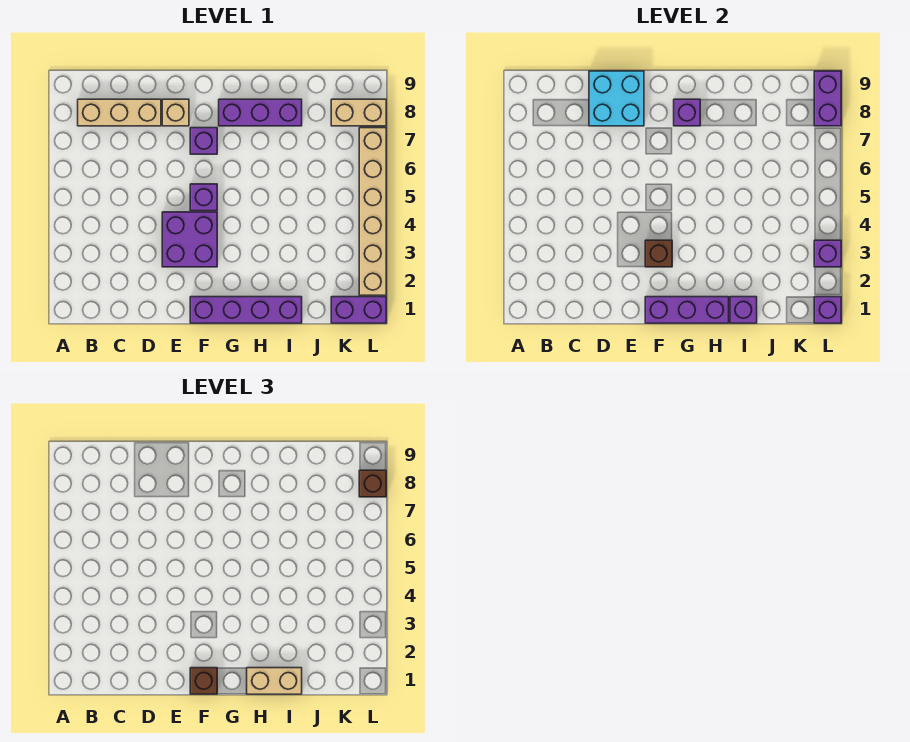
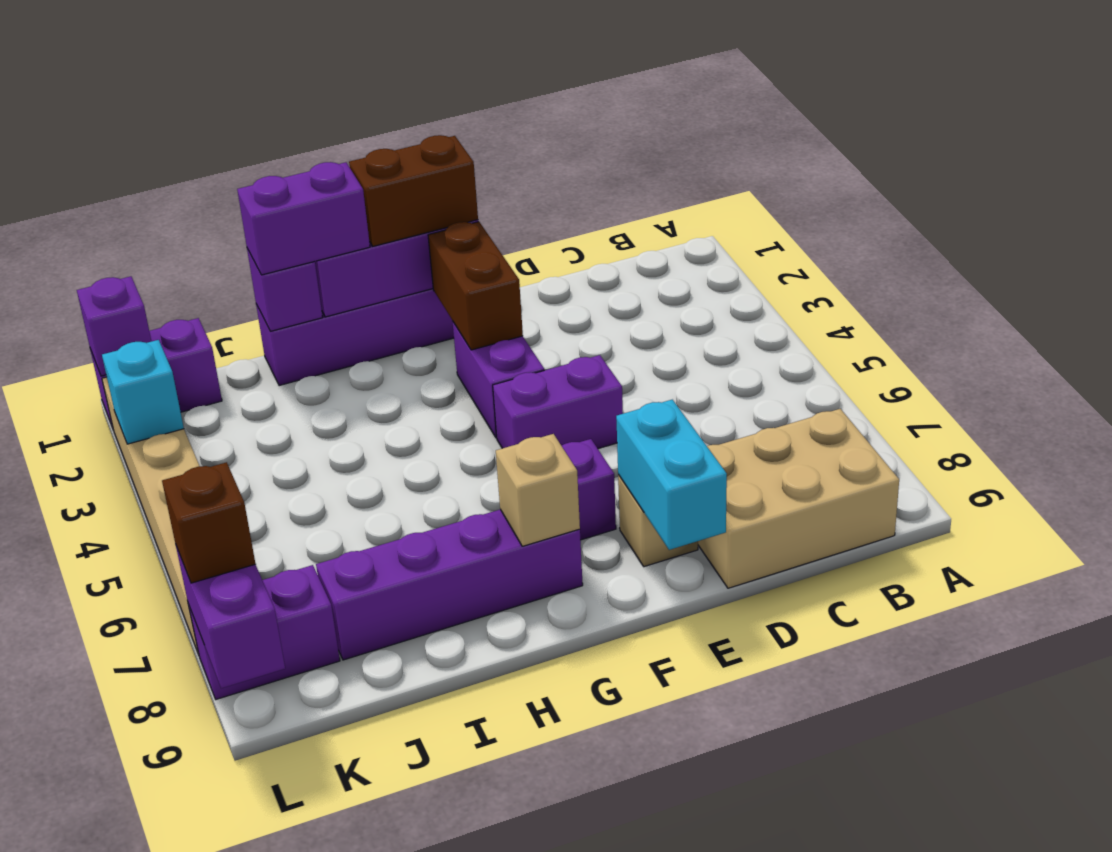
tan brick B8:D8 level 1 -> tan brick B8:D9 level 1
cyan brick D8:E9 level 2 -> cyan brick E8:E9 level 2
purple brick E3:F4 level 1 -> purple brick F3:F4 level 1
brown brick F1 level 3 -> brown brick F1:G1 level 3
brown brick F3 level 2 -> brown brick F2:F3 level 2
purple brick F5 level 1 -> purple brick E5:F5 level 1
purple brick G8:I8 level 1 -> purple brick G8:J8 level 1
purple brick G8 level 2 -> tan brick G8 level 2
tan brick H1:I1 level 3 -> purple brick H1:I1 level 3
tan brick K8:L8 level 1 -> purple brick K8:L8 level 1
purple brick L3 level 2 -> cyan brick L3 level 2

